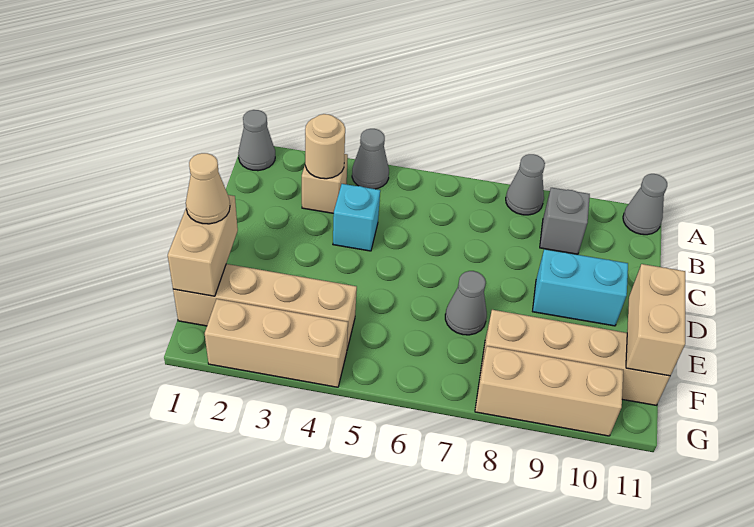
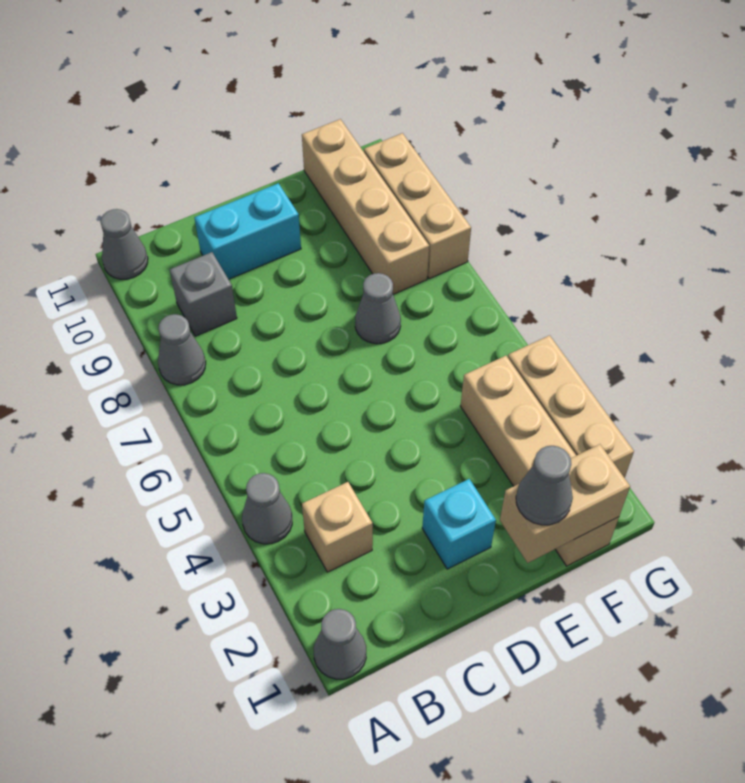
tan round brick B3 level 2 -> none
cyan brick C4 level 1 -> cyan brick D2 level 1
cyan brick D9:D10 level 1 -> cyan brick C10:D10 level 1
tan cone E1 level 3 -> grey cone E1 level 3
tan brick E11:F11 level 2 -> none

